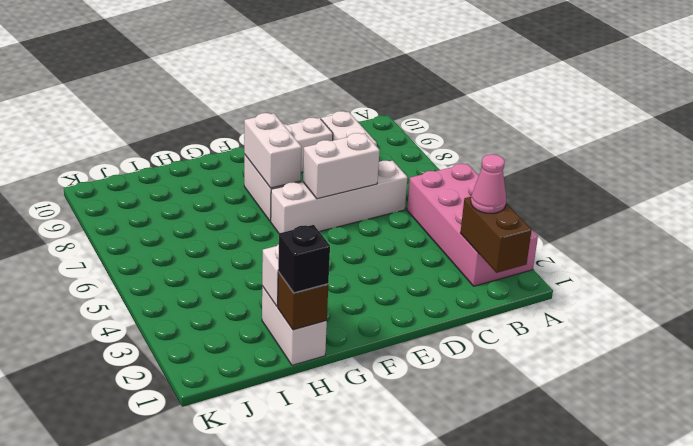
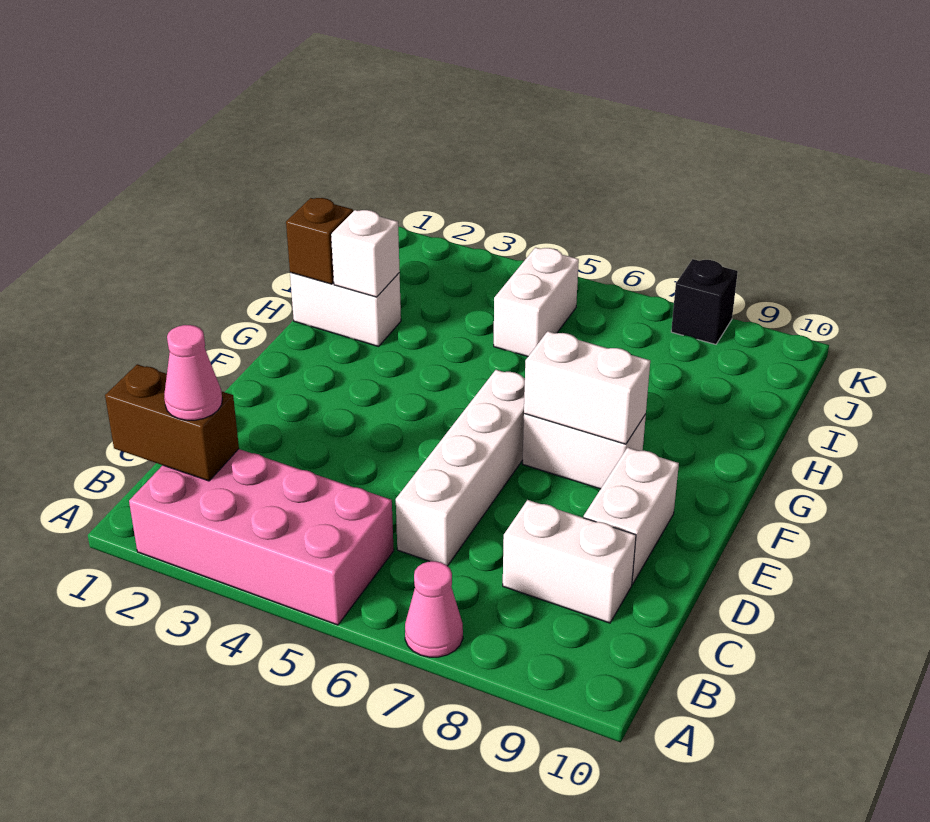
none -> pink cone A7 level 1
white brick D6:E6 level 2 -> white brick I5:J5 level 1
black brick H1 level 3 -> black brick K8 level 1

